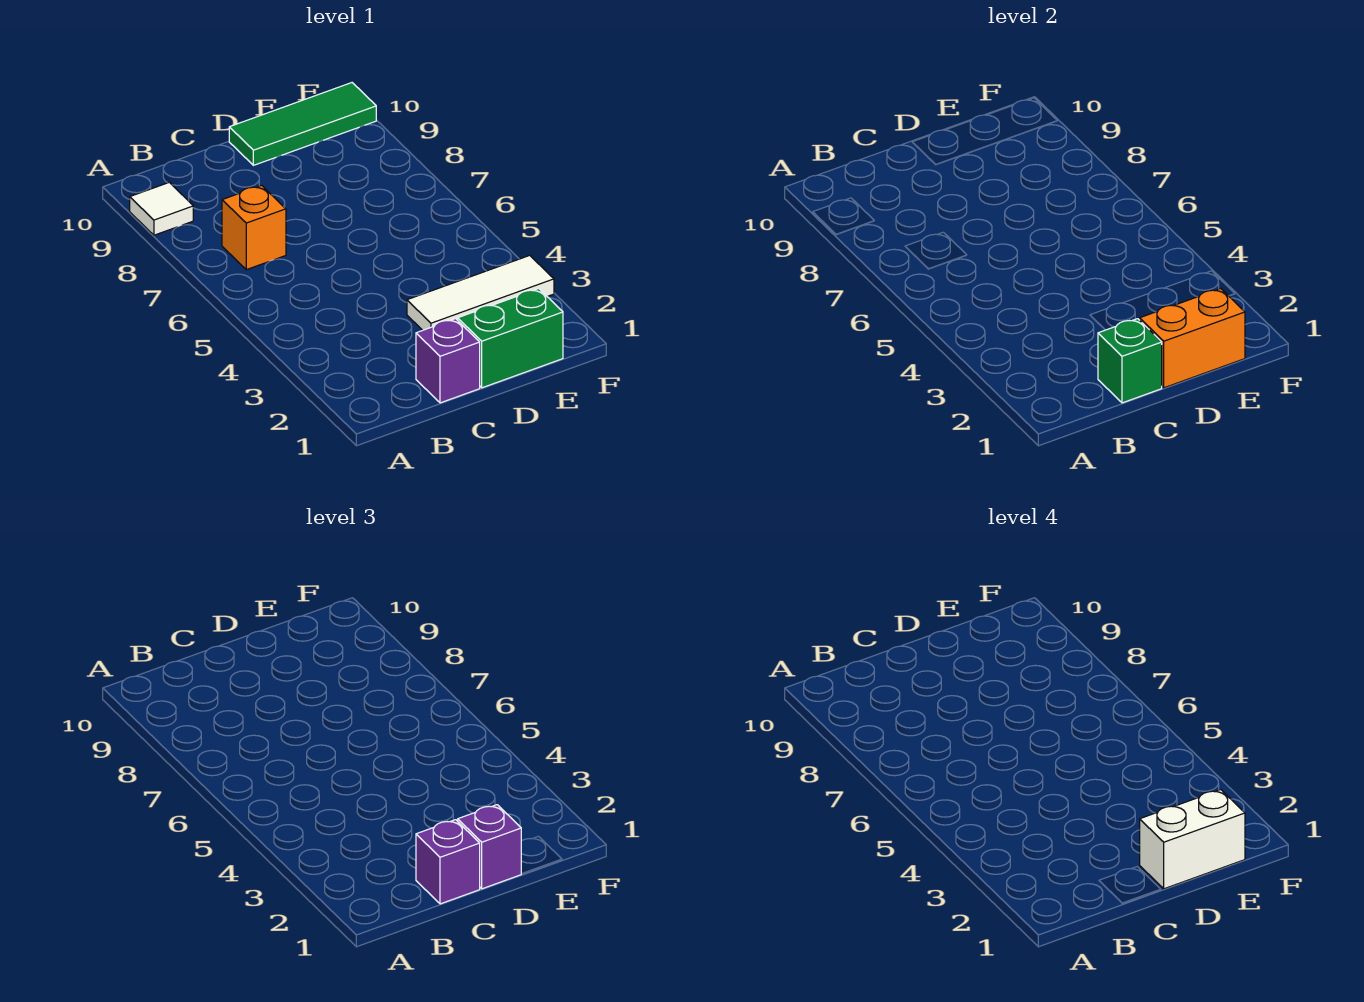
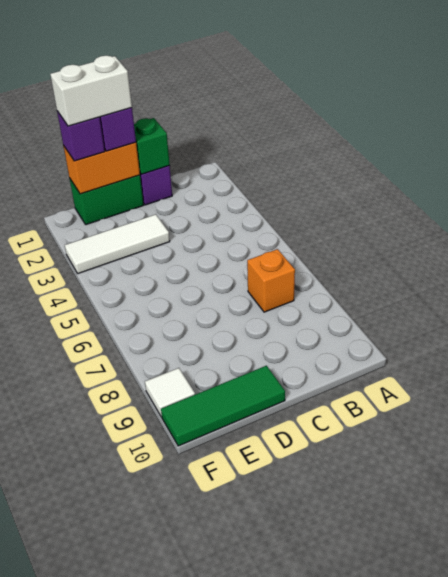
white tile A9 level 1 -> white tile F9 level 1
purple brick C1 level 3 -> purple brick E1 level 3

